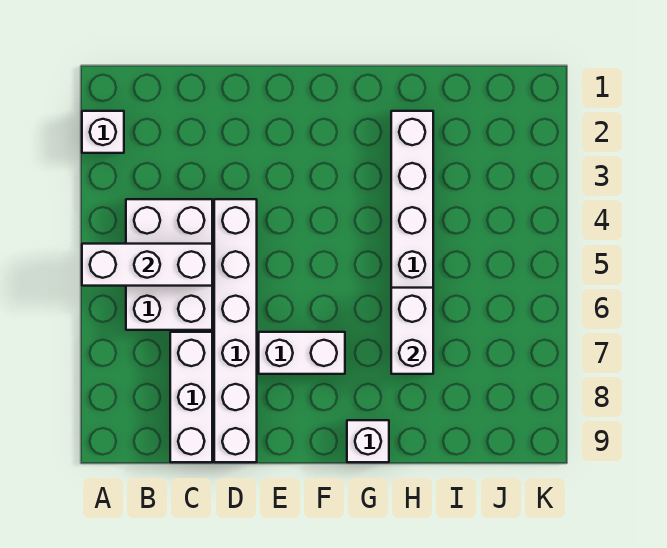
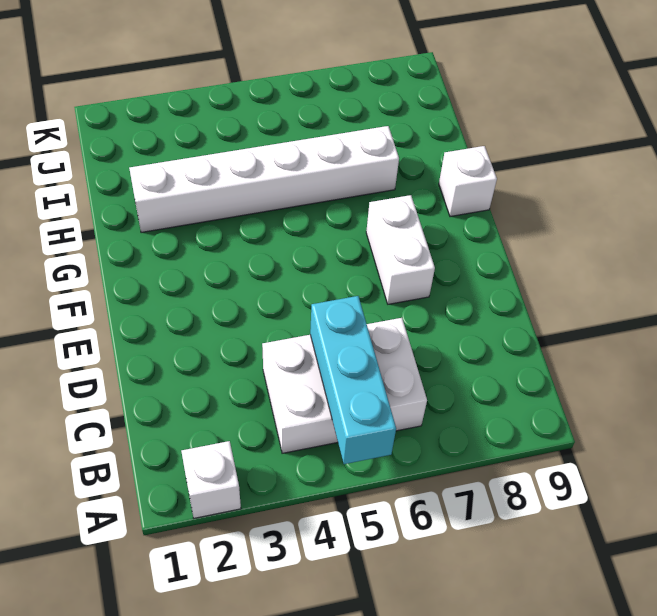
white brick A5:C5 level 2 -> cyan brick A5:C5 level 2
white brick C7:C9 level 1 -> none
white brick D4:D9 level 1 -> none
white brick H6:H7 level 2 -> none

